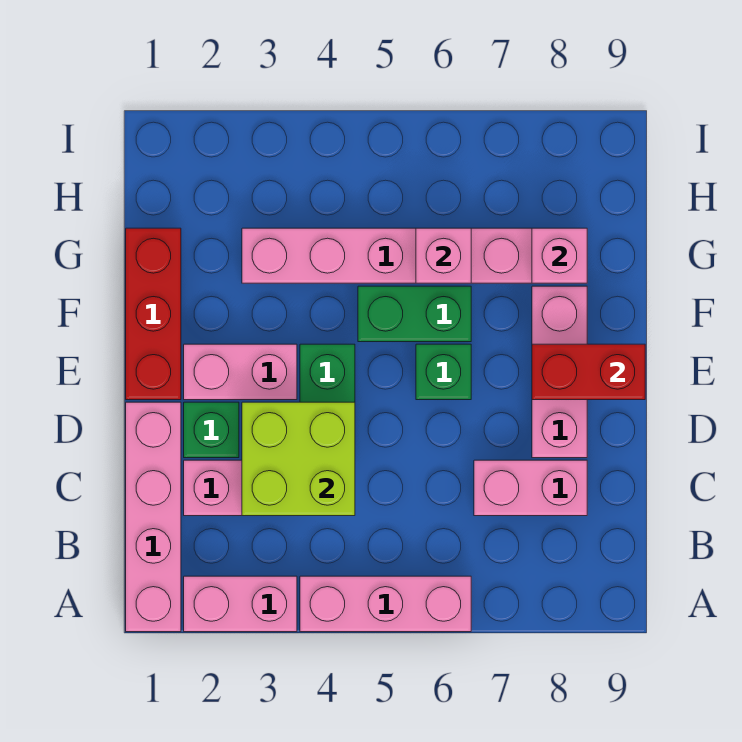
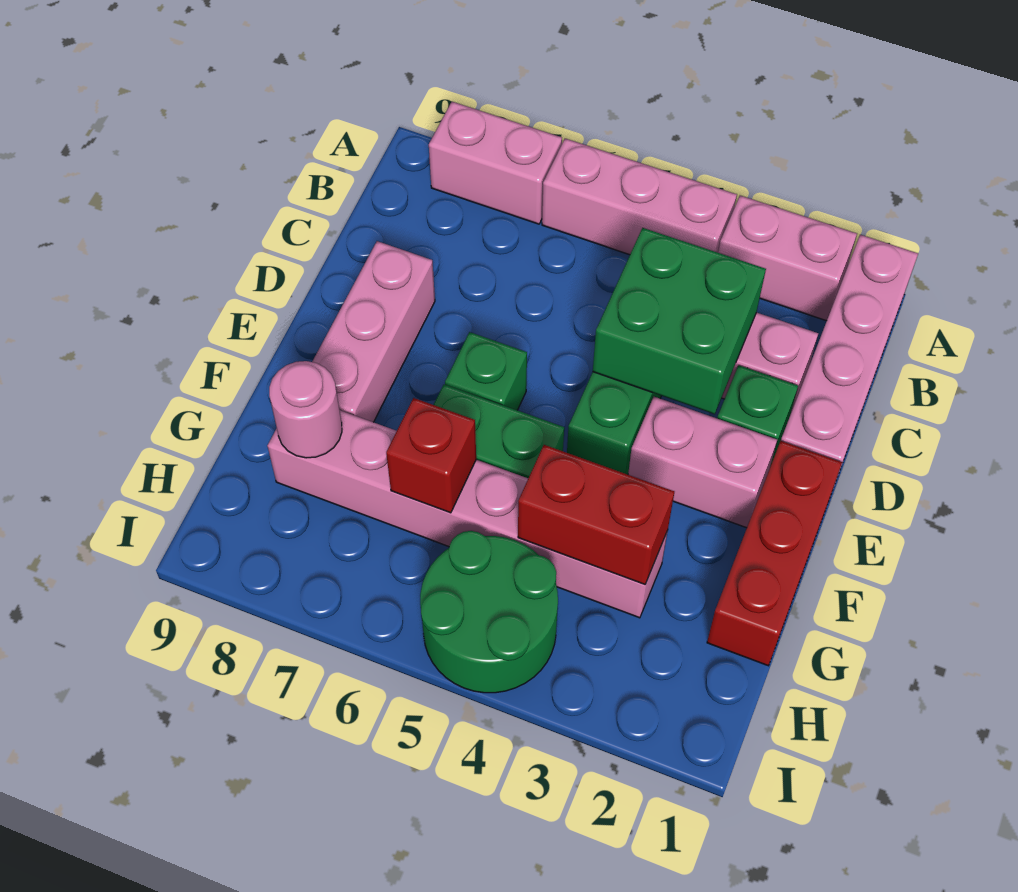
lime brick C3:D4 level 2 -> green brick C3:D4 level 2
pink brick C7:C8 level 1 -> pink brick A7:A8 level 1
red brick E8:E9 level 2 -> red brick G3:G4 level 2
pink brick G6 level 2 -> red brick G6 level 2
pink brick G8 level 2 -> pink round brick G8 level 2
none -> green round brick H4:I5 level 1

